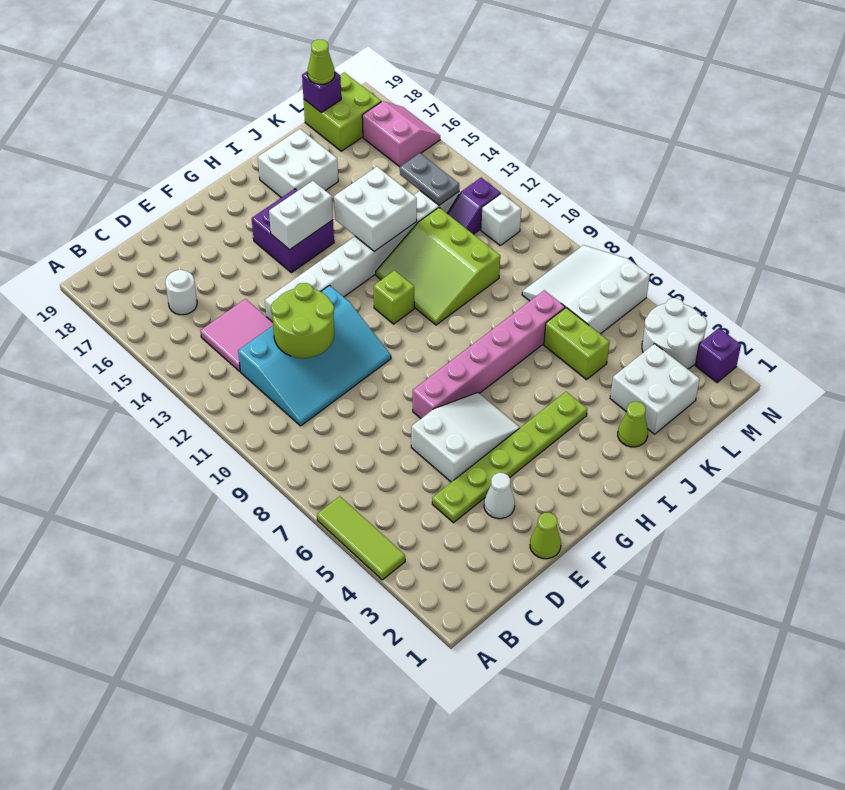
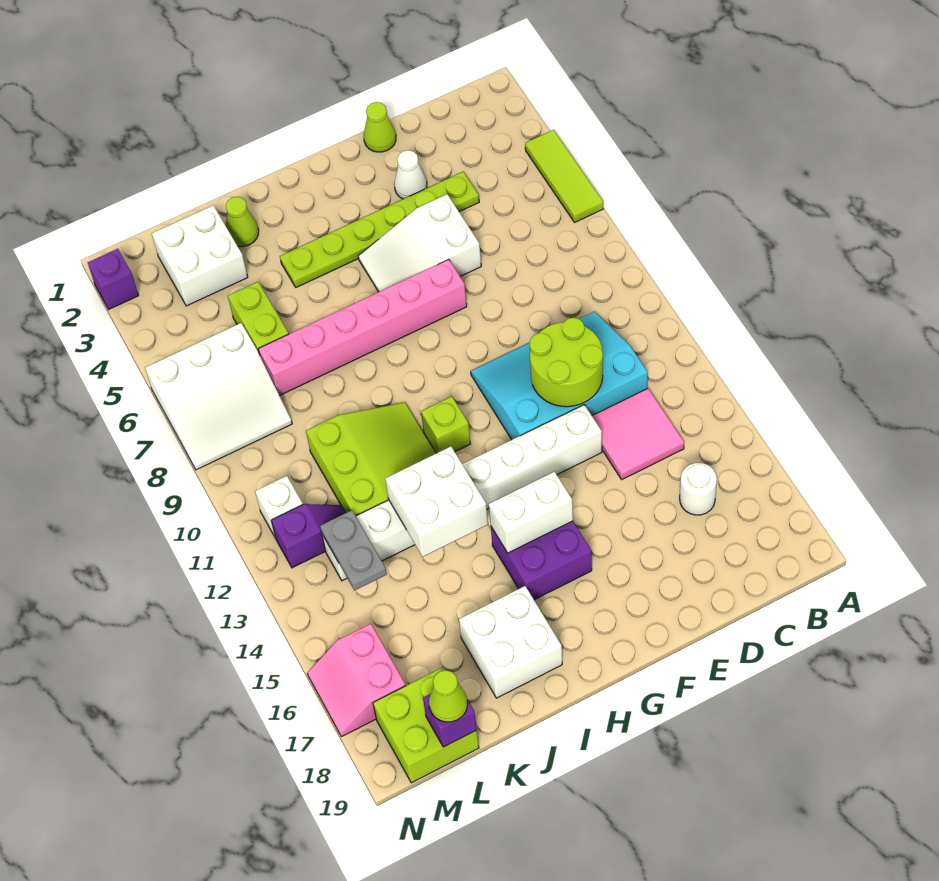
white round brick M3:N4 level 1 -> none

